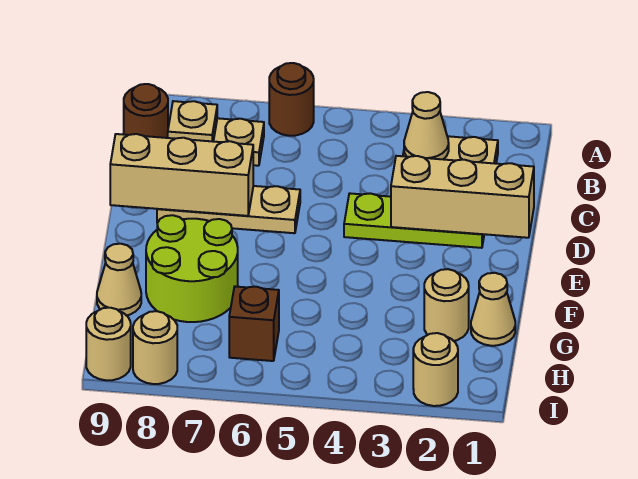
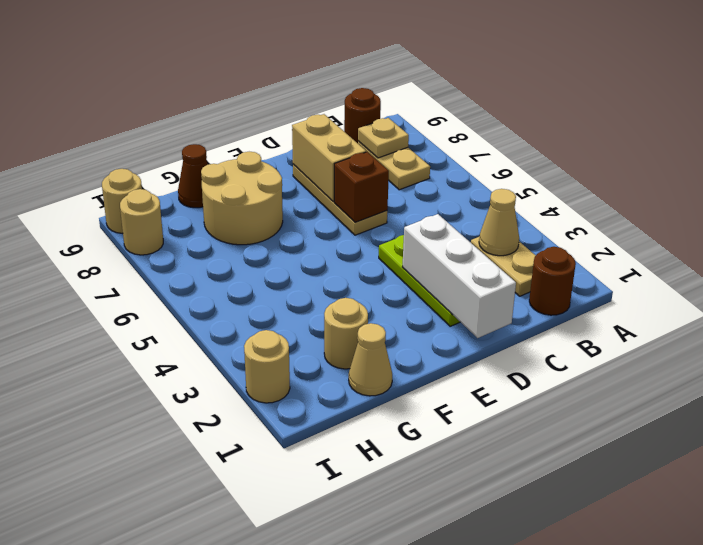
brown round brick A6 level 1 -> brown round brick B1 level 1
tan brick D1:D3 level 2 -> white brick D1:D3 level 2
tan brick D7:D9 level 2 -> tan brick D7:D8 level 2
lime round brick F7:G8 level 1 -> tan round brick F7:G8 level 1
tan cone G9 level 1 -> brown cone G9 level 1
brown brick H6 level 1 -> brown brick D6 level 2

